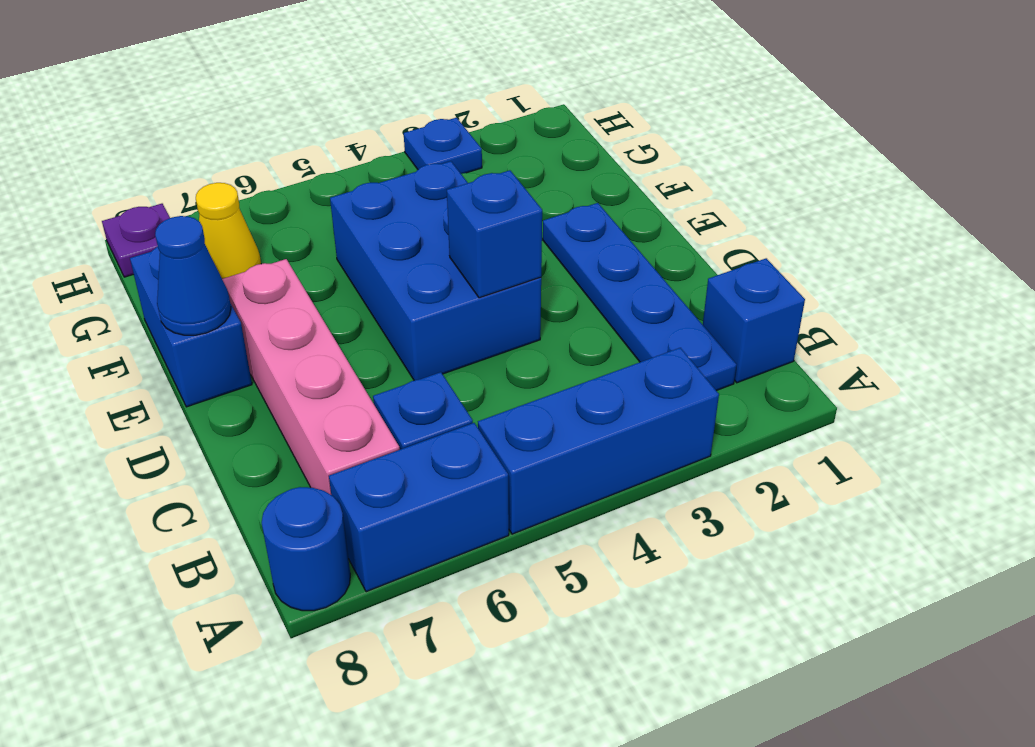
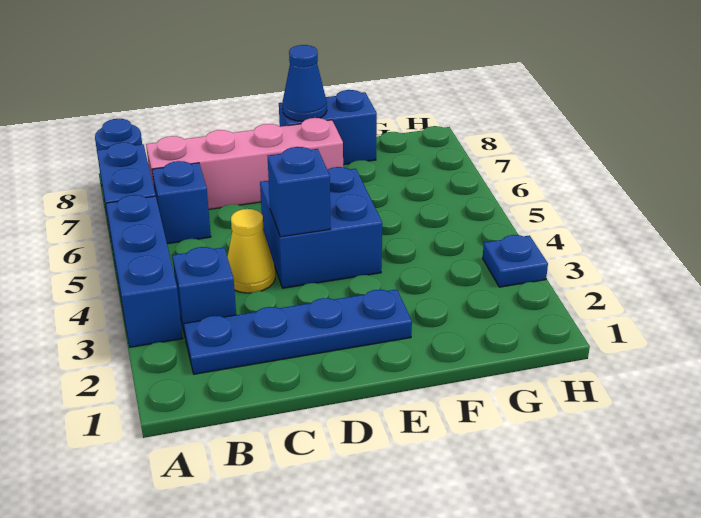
blue brick B1 level 1 -> blue brick B3 level 1
blue brick D4:F5 level 1 -> blue brick D4:E5 level 1
yellow cone G7 level 1 -> yellow cone C4 level 1
purple plate H8 level 1 -> none

